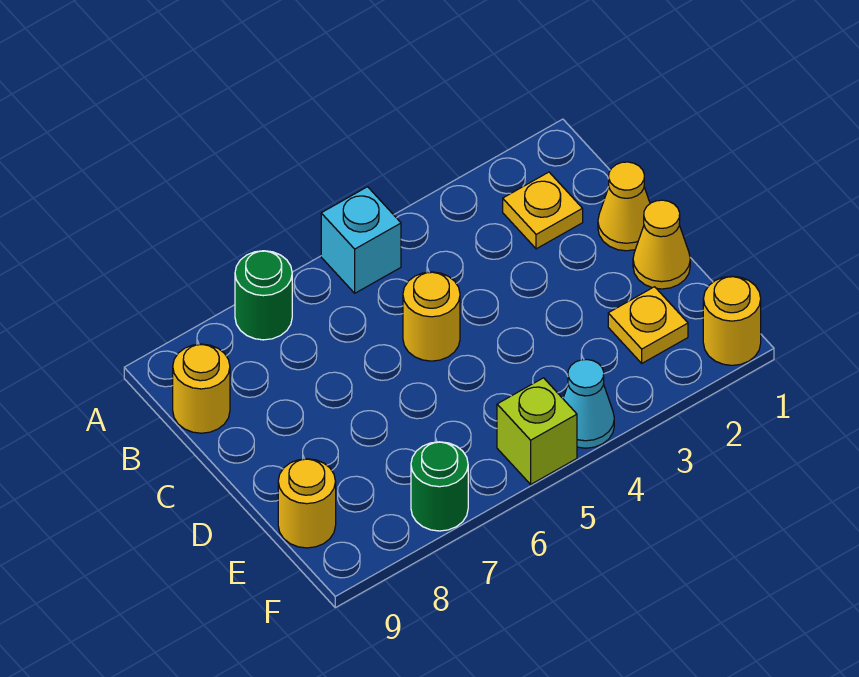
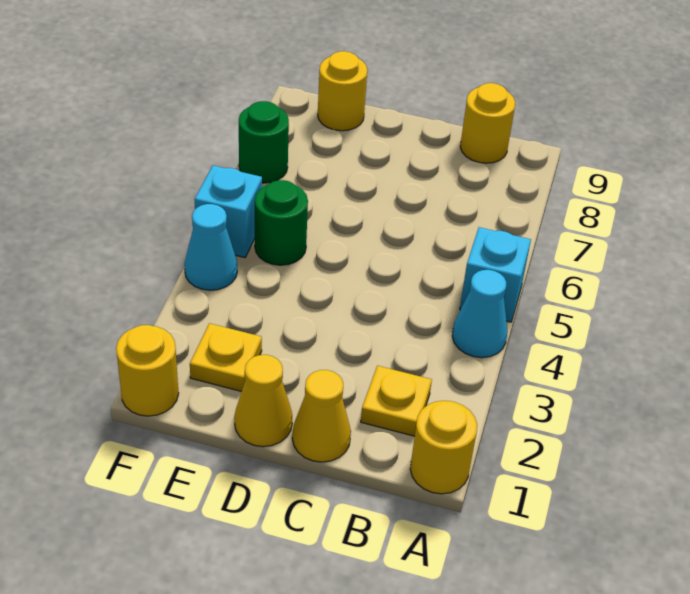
none -> cyan cone A4 level 1
green round brick A7 level 1 -> green round brick E5 level 1
yellow round brick C5 level 1 -> yellow round brick A1 level 1
lime brick F5 level 1 -> cyan brick F5 level 1

